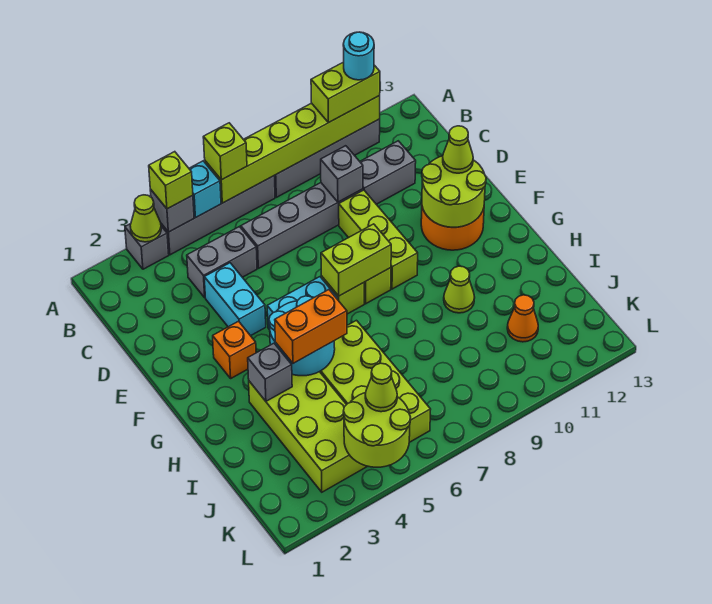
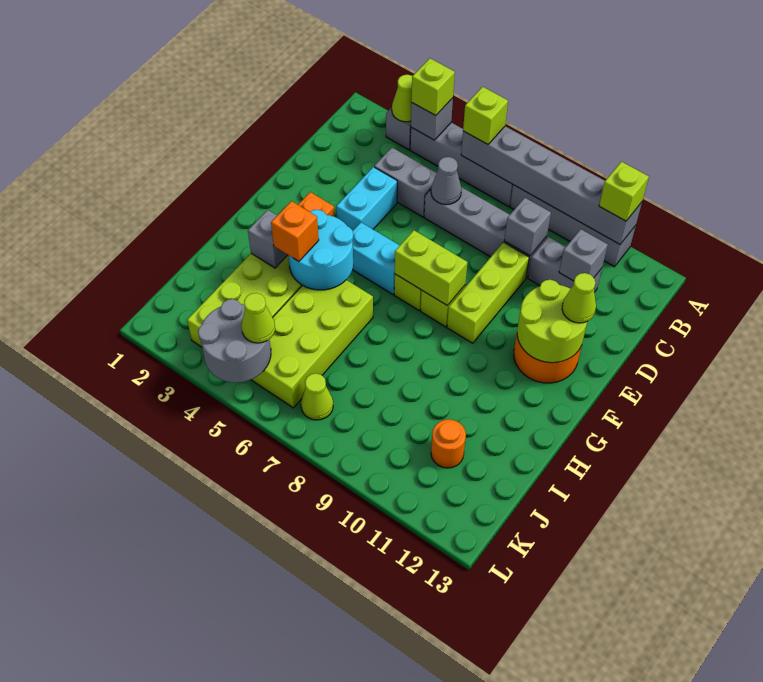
cyan brick A5 level 2 -> none
lime brick A6:A11 level 2 -> grey brick A6:A11 level 2
lime brick A10:A11 level 3 -> lime brick A11 level 3
cyan round brick A11 level 4 -> none
none -> grey cone C6 level 2
none -> grey brick C11 level 2
orange brick H4:H5 level 3 -> orange brick H4 level 3
lime cone H10 level 1 -> lime cone K7 level 1
orange cone J11 level 1 -> orange round brick J11 level 1
lime round brick K4:L5 level 2 -> grey round brick K4:L5 level 2

